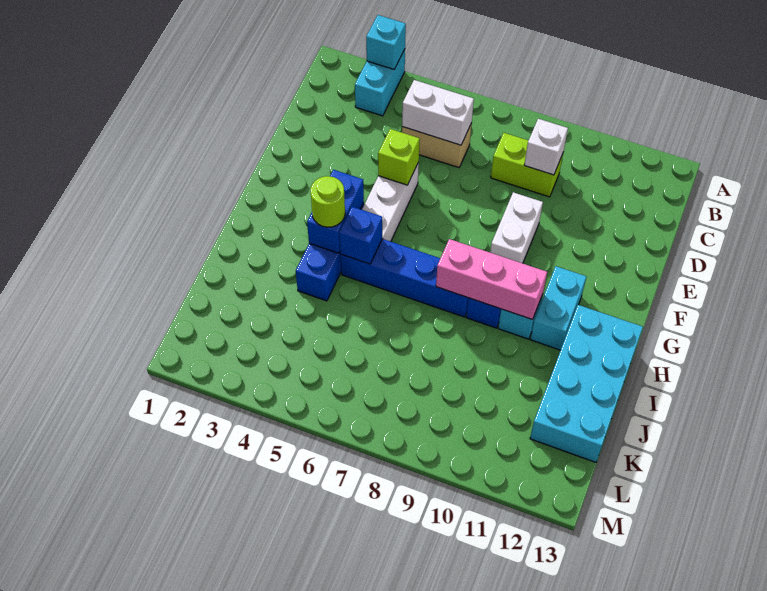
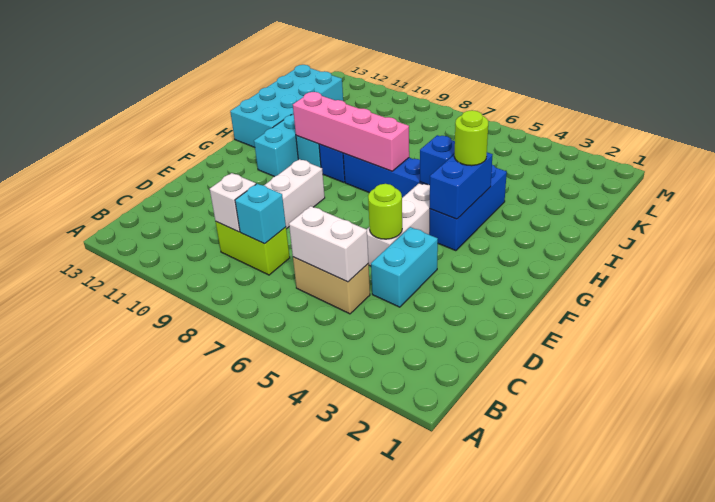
cyan brick A3:B3 level 1 -> cyan brick D4:E4 level 1
cyan brick A3 level 2 -> cyan brick C8 level 2
lime brick E5 level 2 -> lime round brick E5 level 2
pink brick H8:H10 level 2 -> pink brick H7:H10 level 2

